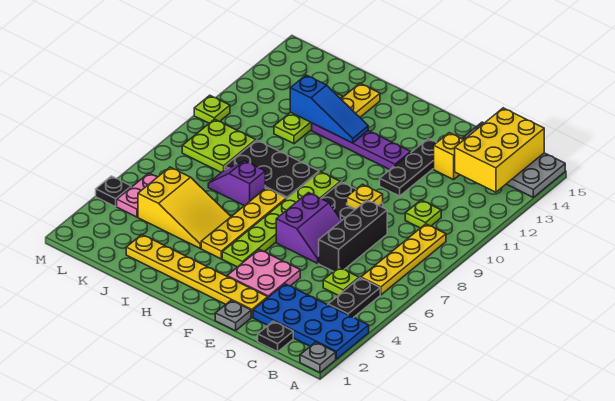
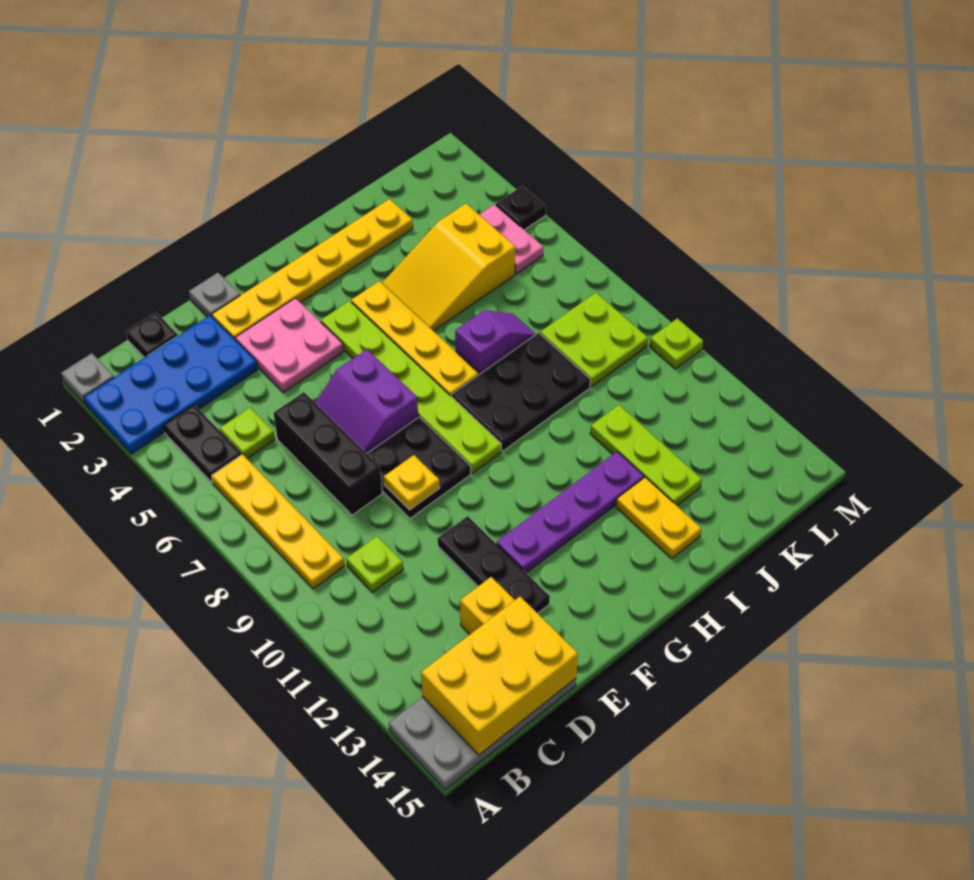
yellow brick B13:C15 level 2 -> yellow brick B14:D15 level 2
blue slope H12:J12 level 2 top J -> none

